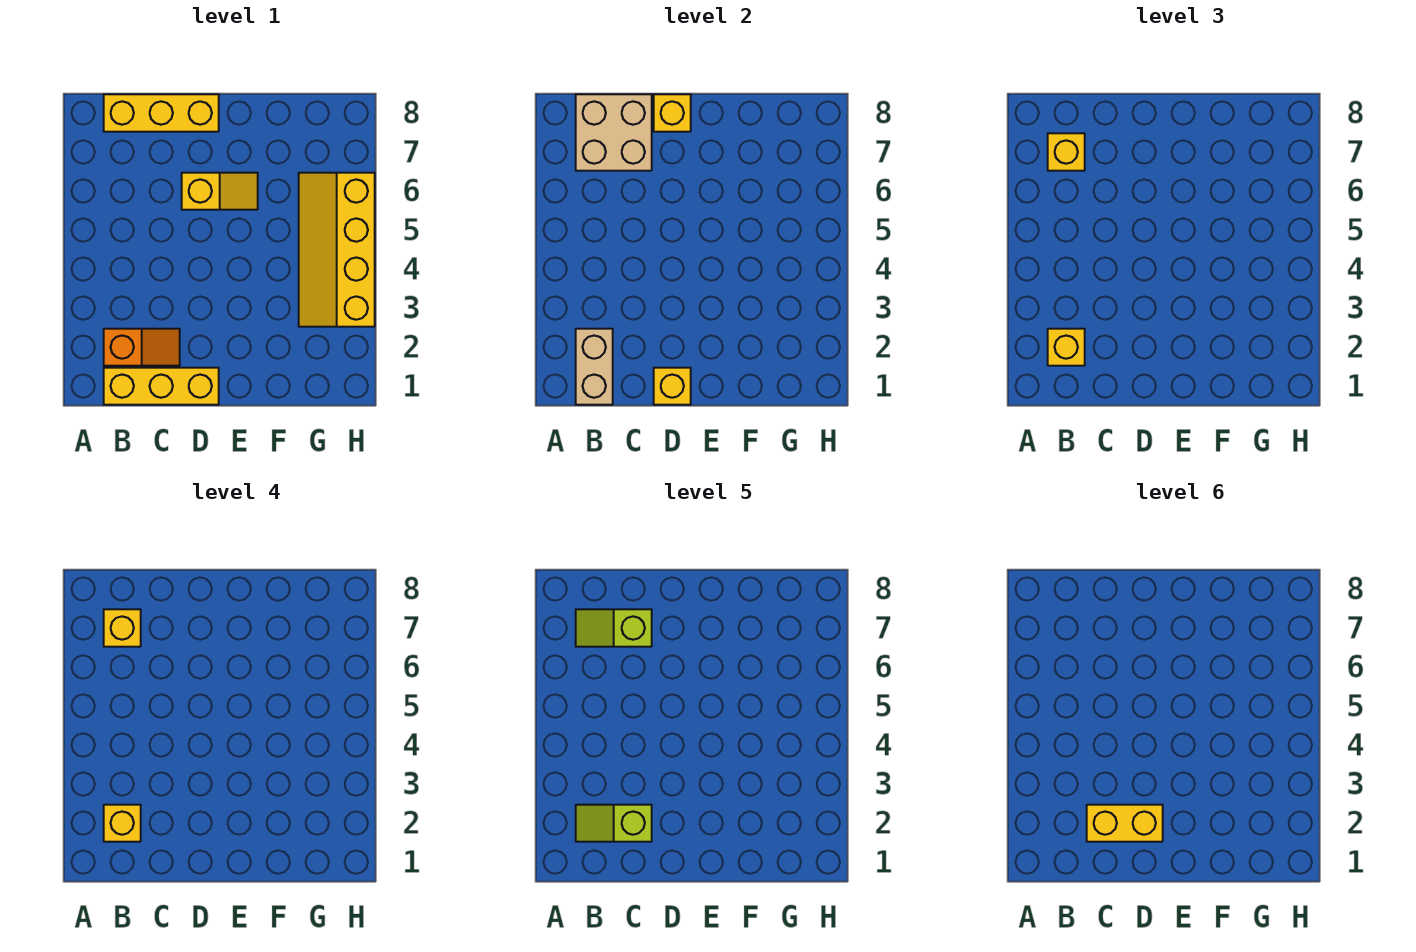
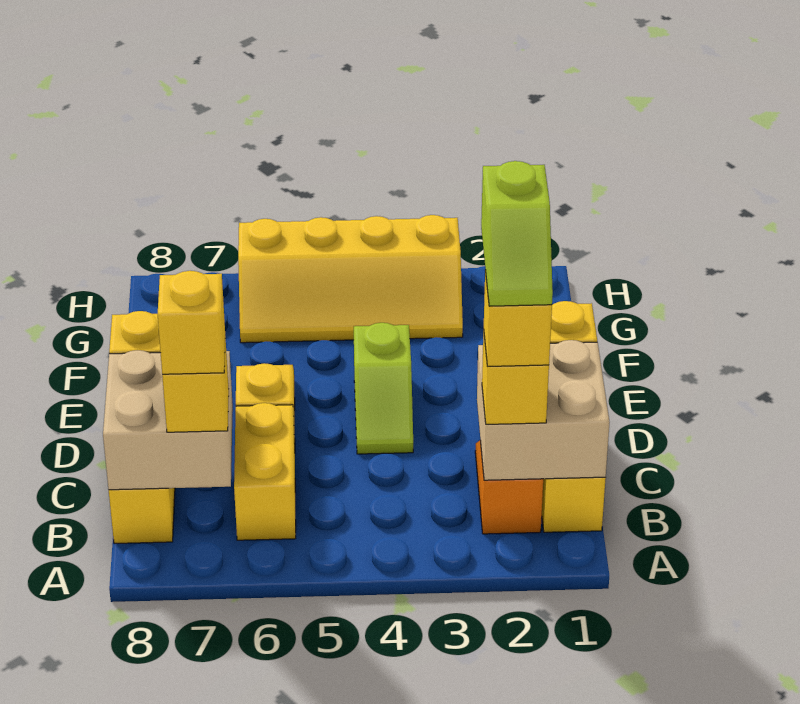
tan brick B1:B2 level 2 -> tan brick B1:C2 level 2
lime slope B7:C7 level 5 top C -> lime slope D4:E4 level 1 top E
yellow brick C2:D2 level 6 -> yellow brick B6:C6 level 1

